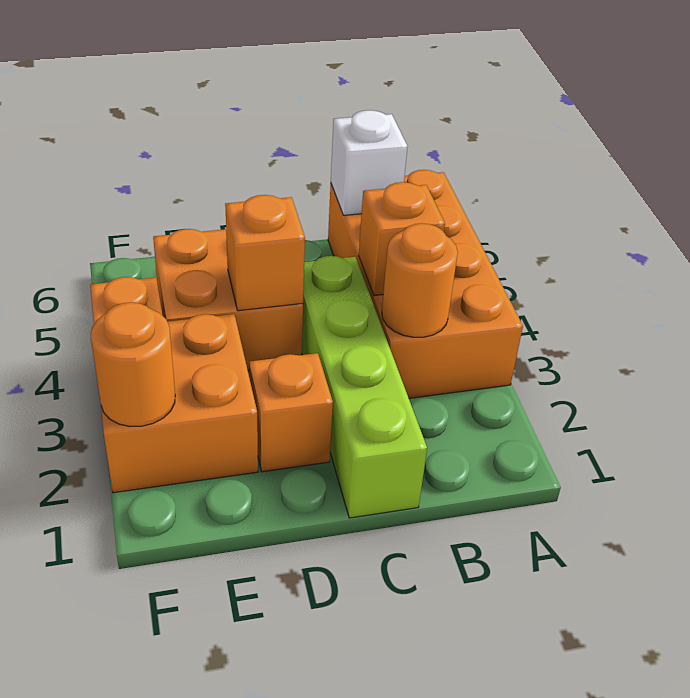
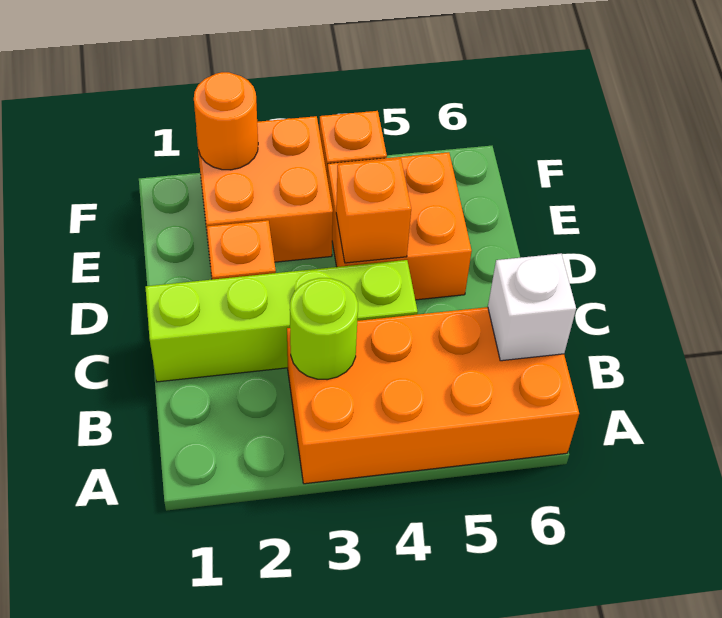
orange round brick B3 level 2 -> lime round brick B3 level 2
orange brick B4 level 2 -> none

